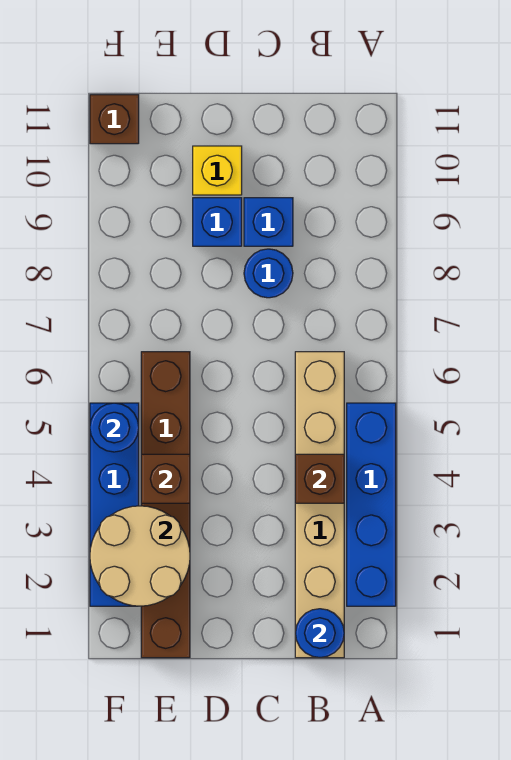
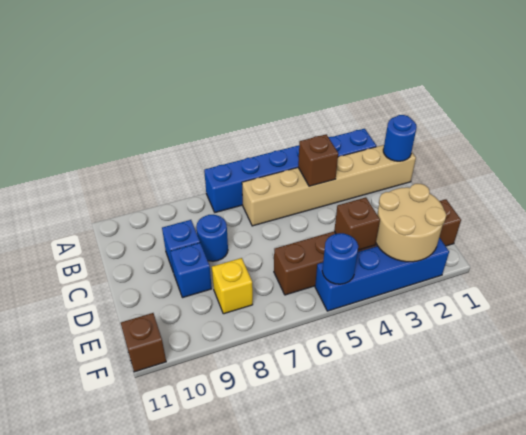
blue brick A2:A5 level 1 -> blue brick A2:A7 level 1
yellow brick D10 level 1 -> yellow brick E8 level 1

